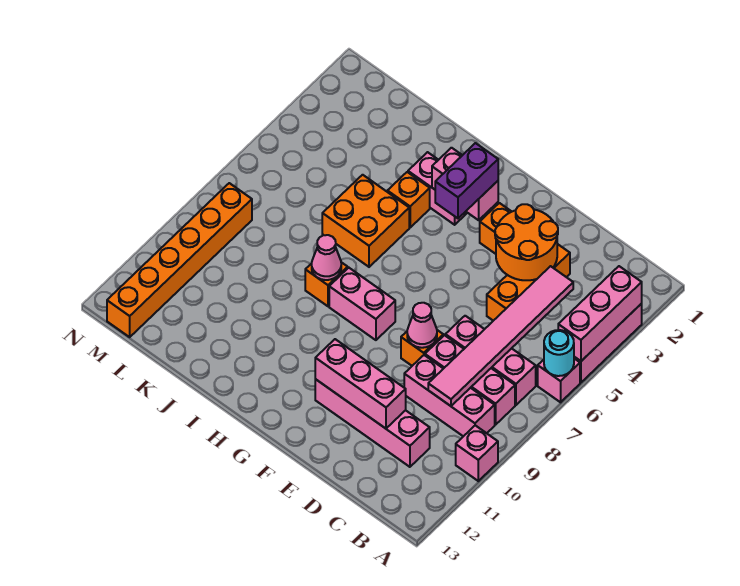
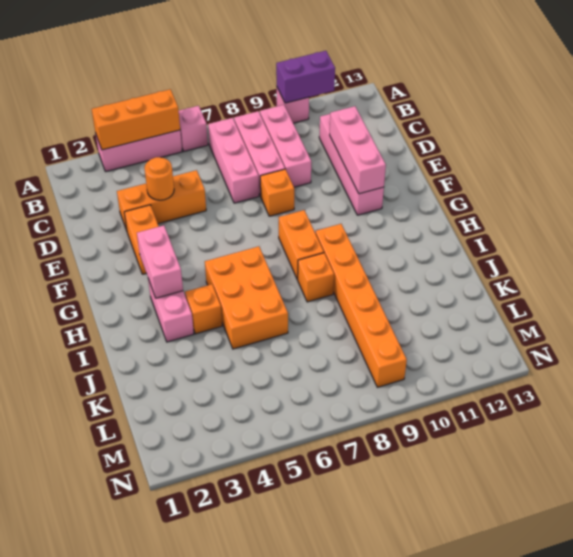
pink brick A3:A5 level 2 -> orange brick A3:A5 level 2
cyan round brick A6 level 2 -> none
pink tile C4:C9 level 2 -> none
orange round brick D3:E4 level 2 -> orange round brick D4 level 2
pink cone E8 level 2 -> none
purple brick G3:G4 level 3 -> purple brick A10:A11 level 2
pink brick G8:H8 level 1 -> orange brick G8:H8 level 1
orange brick I5:J6 level 1 -> orange brick H5:J6 level 1
pink cone I8 level 2 -> none
orange brick M8:M13 level 1 -> orange brick H9:M9 level 1

